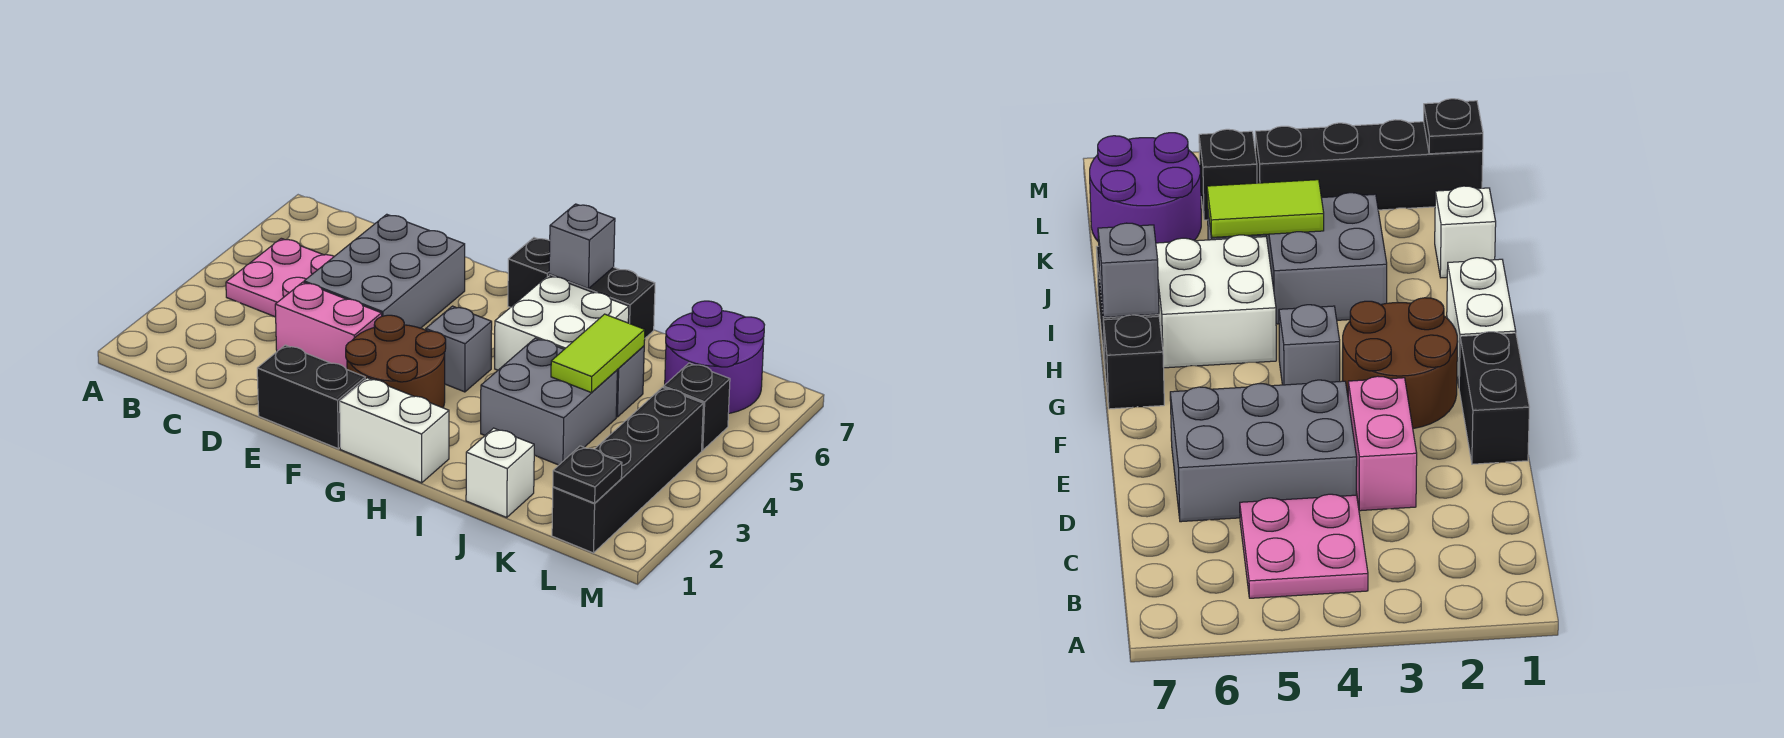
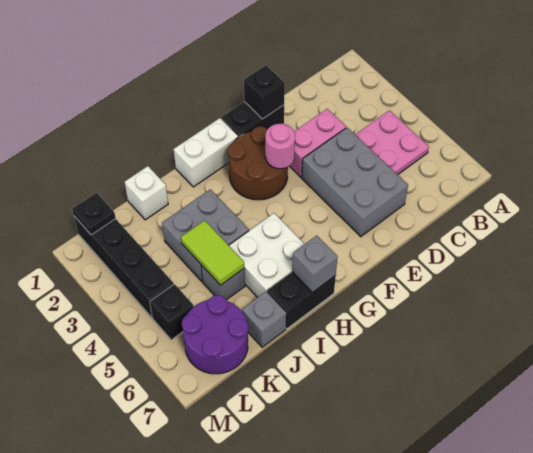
none -> pink round brick F3 level 2
grey brick G4 level 1 -> grey brick J7 level 1
black brick G7 level 1 -> black brick E1 level 2

